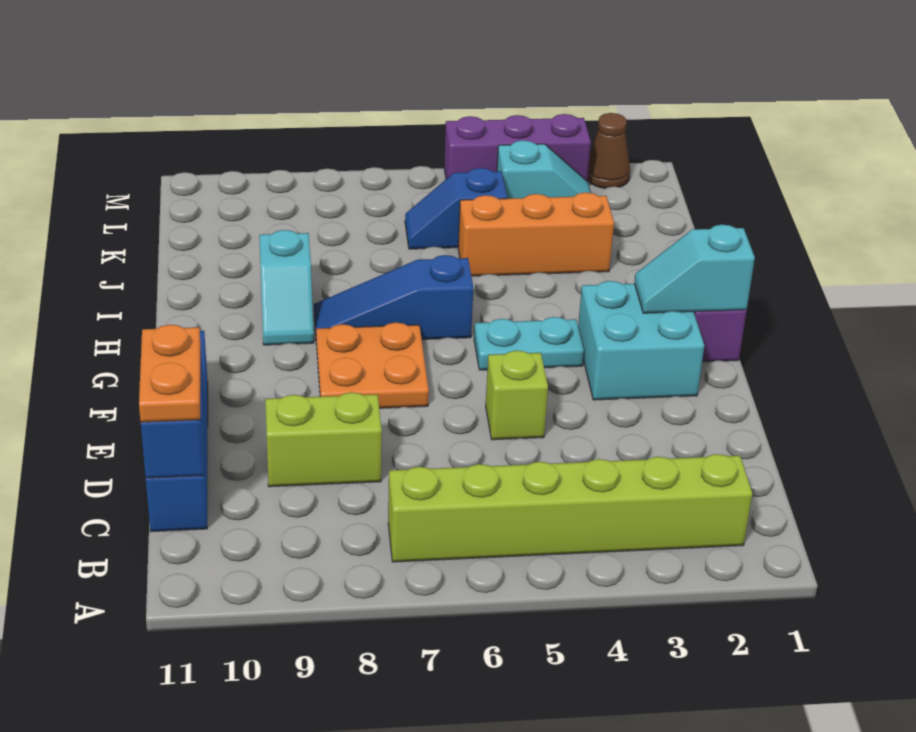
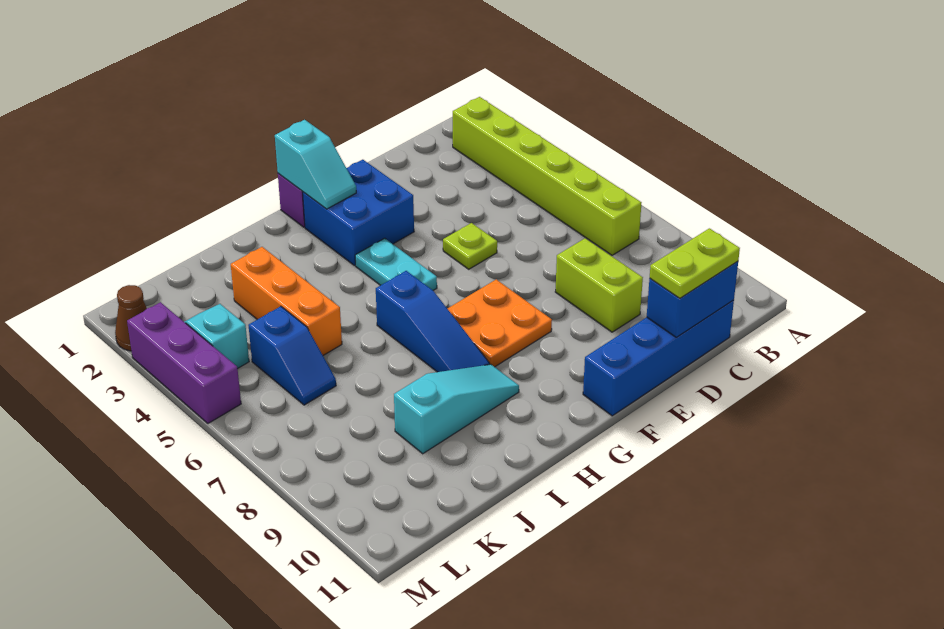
orange plate C11:D11 level 3 -> lime plate C11:D11 level 3
lime brick E5 level 1 -> lime plate E5 level 1
cyan brick F2:G3 level 1 -> blue brick F2:G3 level 1
cyan slope H9:I9 level 1 top I -> cyan slope H9:J9 level 1 top J

